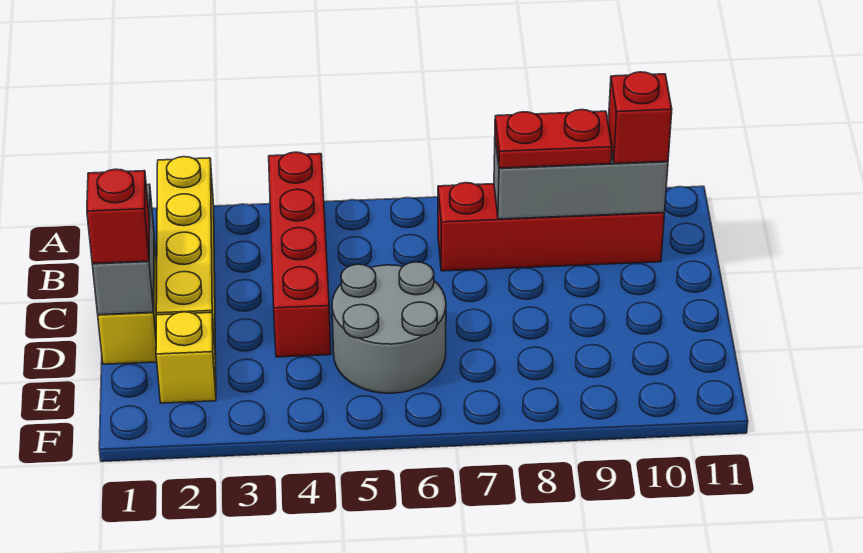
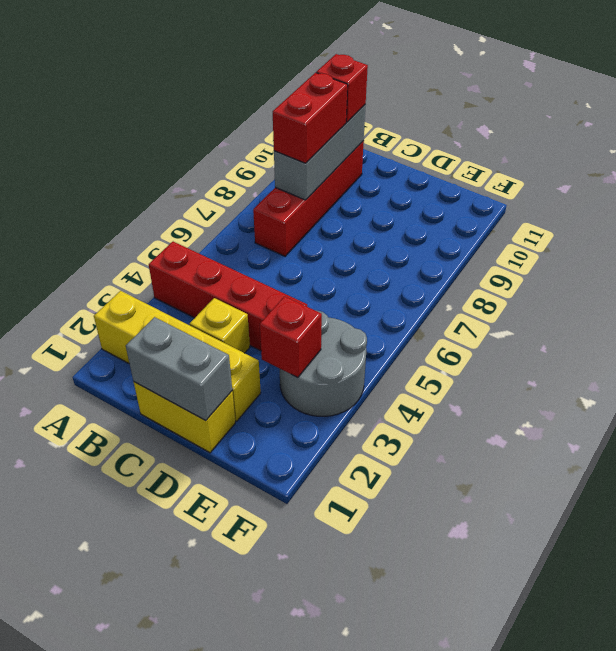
red plate B8:B9 level 3 -> red brick B8:B9 level 3
red brick D1 level 3 -> red brick E3 level 2
grey round brick D5:E6 level 1 -> grey round brick E3:F4 level 1
yellow brick E2 level 1 -> yellow brick C3 level 1

